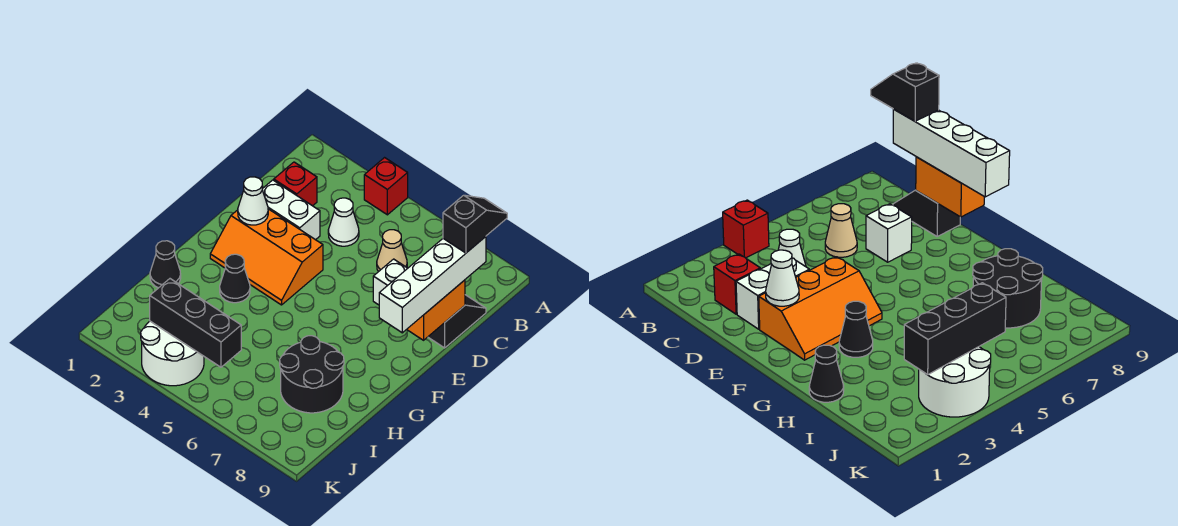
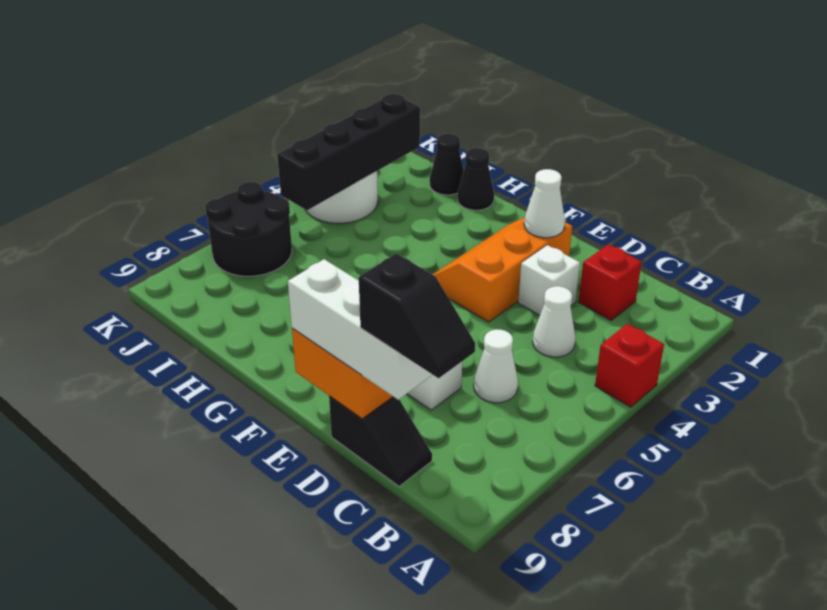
tan cone C6 level 1 -> white cone C6 level 1
white brick C9:F9 level 3 -> white brick C9:E9 level 3
white brick D2:D3 level 1 -> white brick D3 level 1
black cone G3 level 1 -> black cone I1 level 1
black round brick H7:I8 level 1 -> black round brick J6:K7 level 1
black brick J3:J5 level 2 -> black brick J2:J5 level 2

